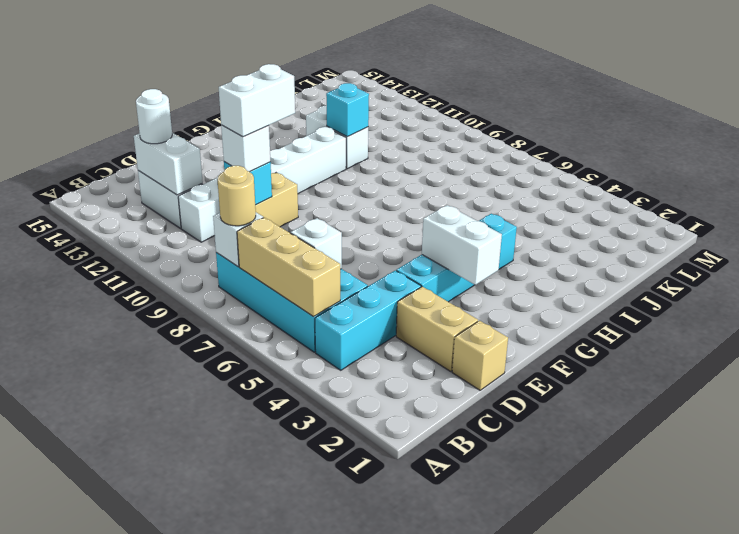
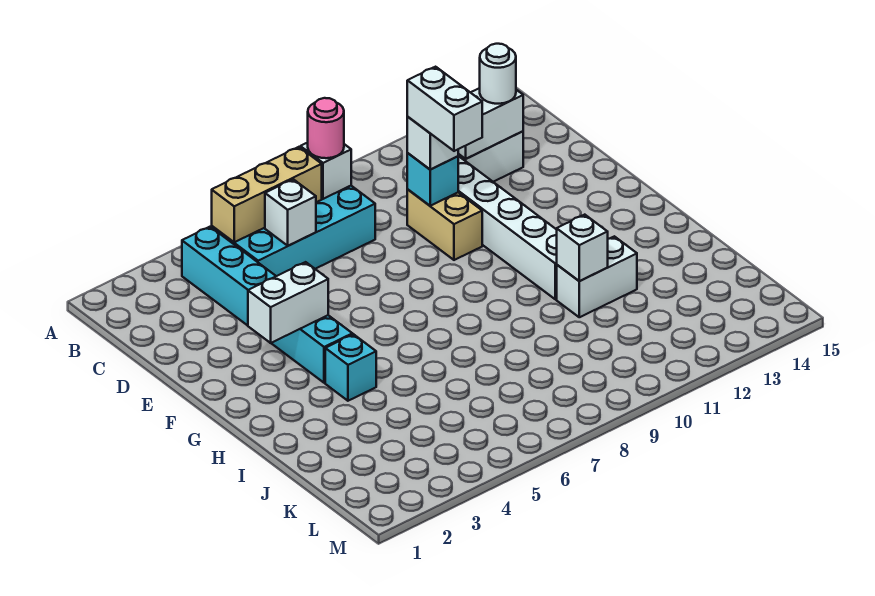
tan round brick B8 level 3 -> pink round brick B8 level 3
tan brick D1 level 1 -> none
tan brick D2:D3 level 1 -> none
cyan brick I11 level 2 -> white brick I11 level 2

